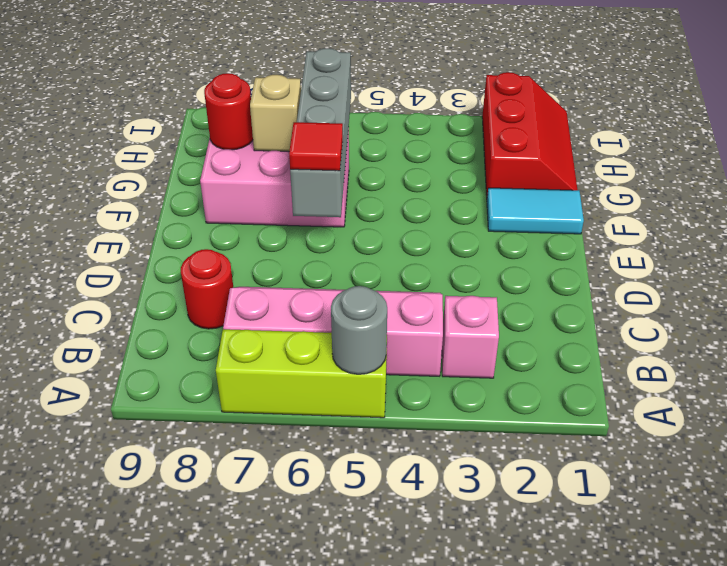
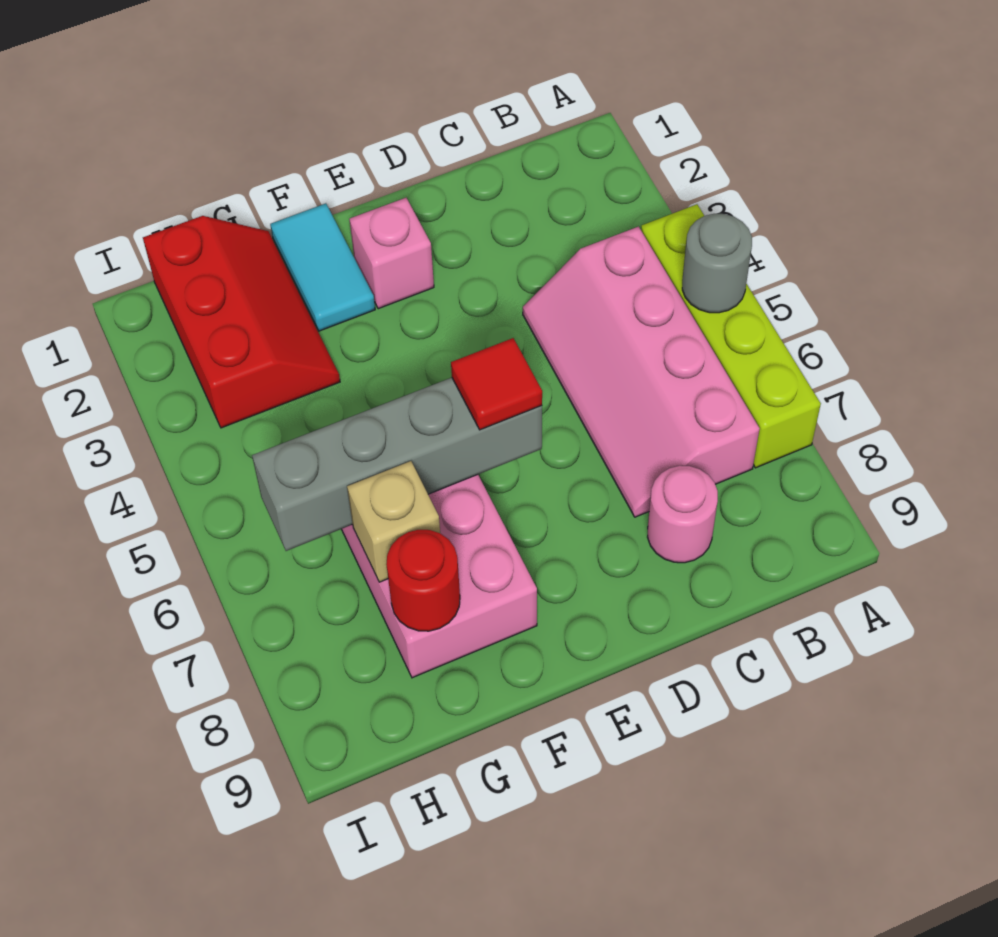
lime brick A5:A7 level 1 -> lime brick A4:A7 level 1
pink brick B3 level 1 -> pink brick E2 level 1
red round brick C8 level 1 -> pink round brick C8 level 1
red slope G1:I2 level 1 top 2 -> red slope G1:H3 level 1 top H

